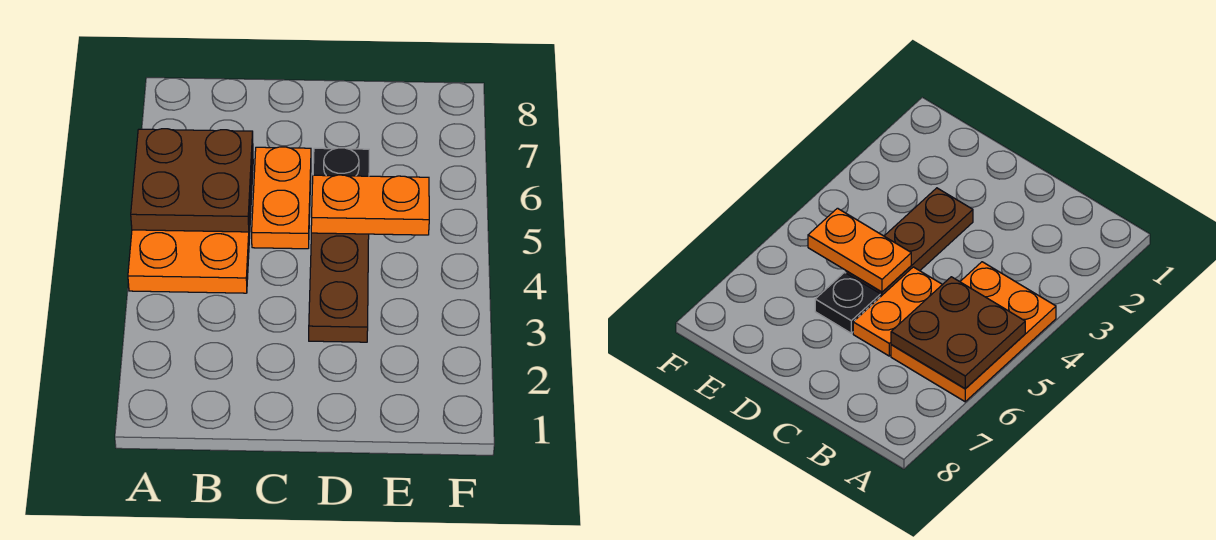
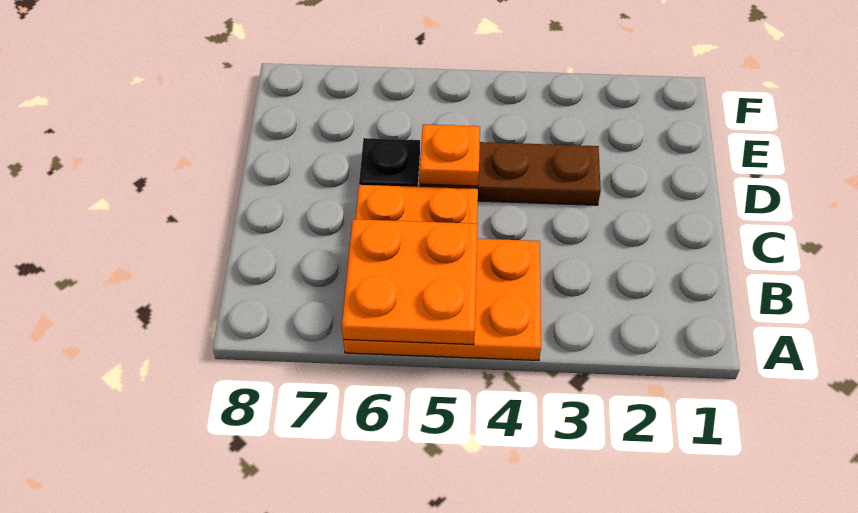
brown plate A5:B6 level 2 -> orange plate A5:B6 level 2
orange plate D5:E5 level 2 -> orange plate D5 level 2

